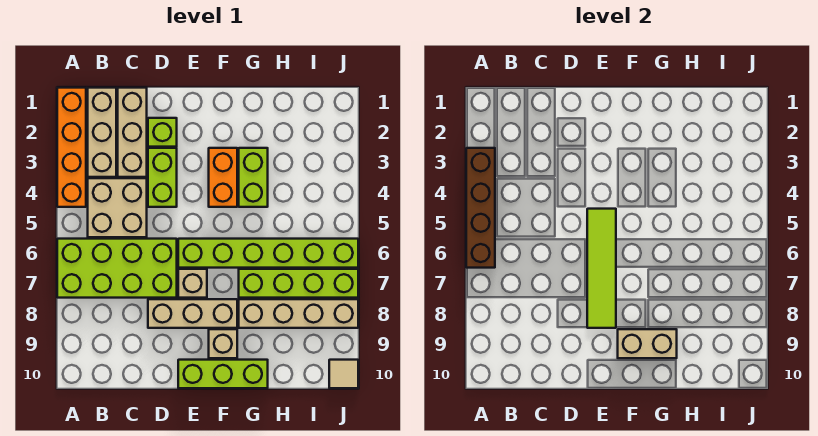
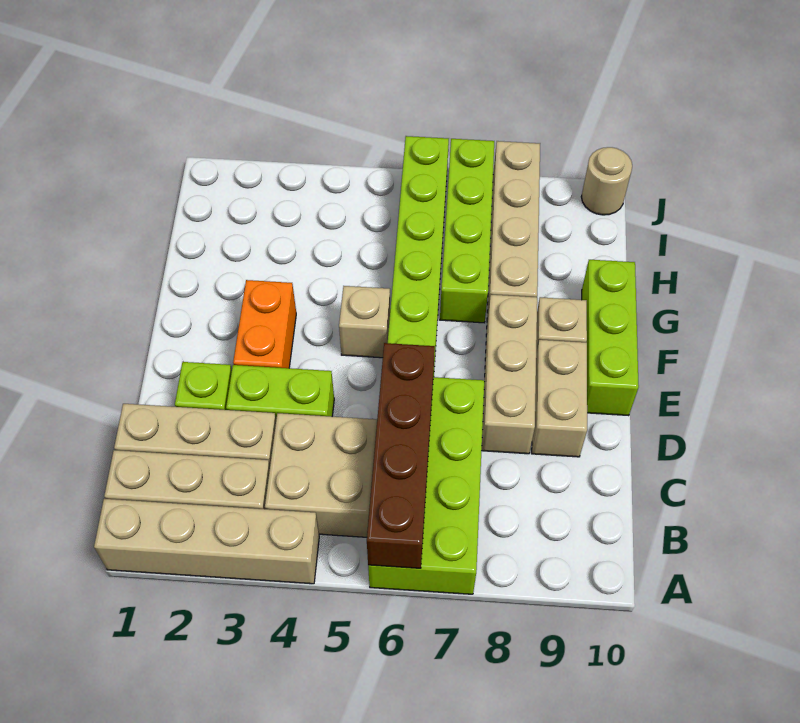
orange brick A1:A4 level 1 -> tan brick A1:A4 level 1
brown brick A3:A6 level 2 -> brown brick A6:D6 level 2
lime tile E5:E8 level 2 -> none
tan brick E7 level 1 -> tan brick F5 level 1
orange brick F3:F4 level 1 -> orange brick E3:F3 level 1
tan brick F9:G9 level 2 -> tan brick D9:E9 level 1
lime brick G3:G4 level 1 -> none
tan tile J10 level 1 -> tan round brick J10 level 1

